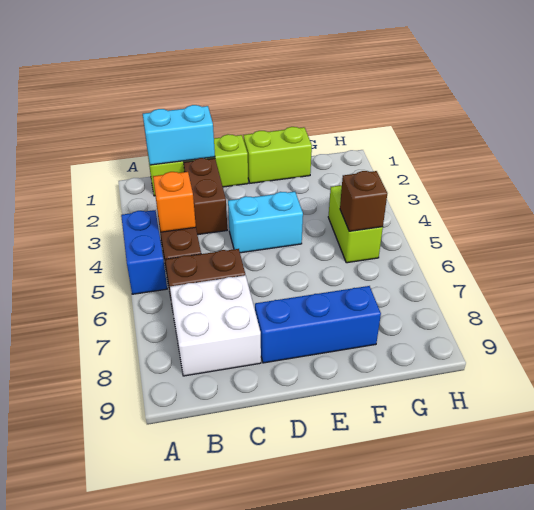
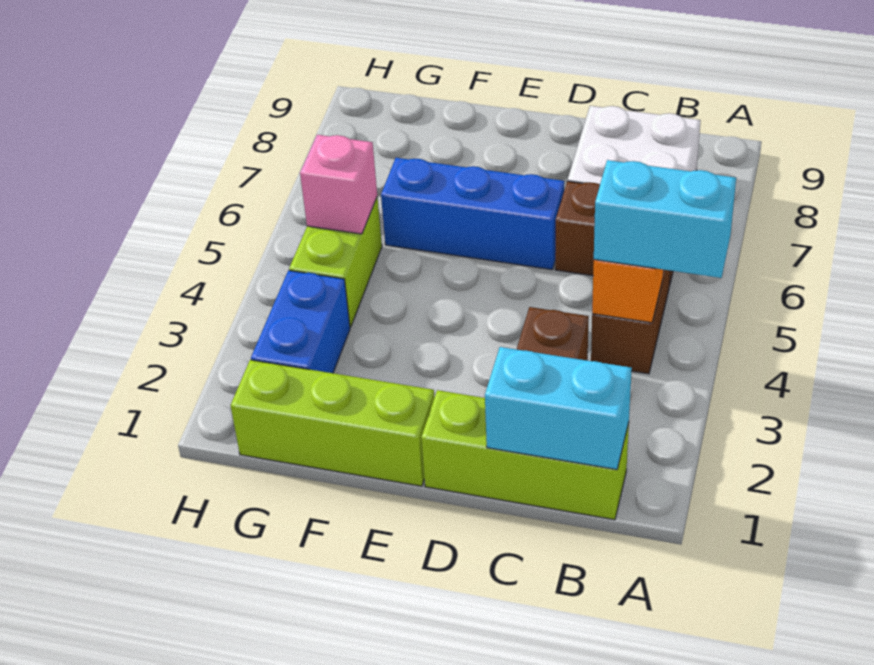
blue brick A4:A5 level 1 -> blue brick G2:G3 level 1
cyan brick D4:E4 level 1 -> cyan brick A4:B4 level 3
blue brick D8:F8 level 1 -> blue brick D6:F6 level 1
lime brick E1:F1 level 1 -> lime brick E1:G1 level 1
brown brick G5 level 2 -> pink brick G5 level 2

